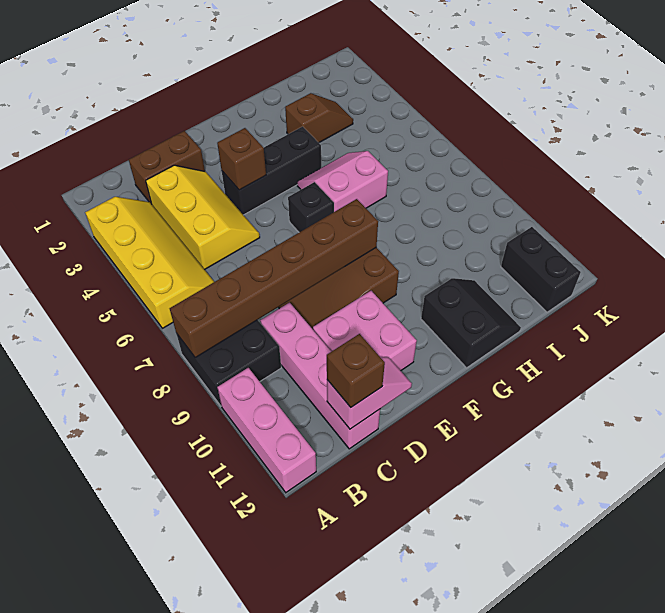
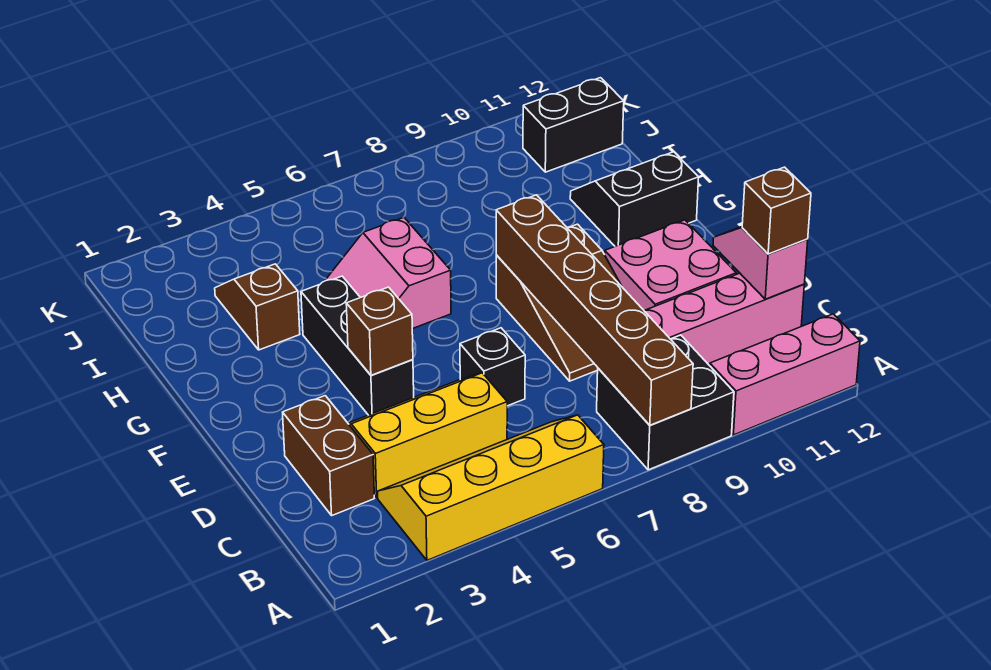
black brick F6 level 1 -> black brick D6 level 1

